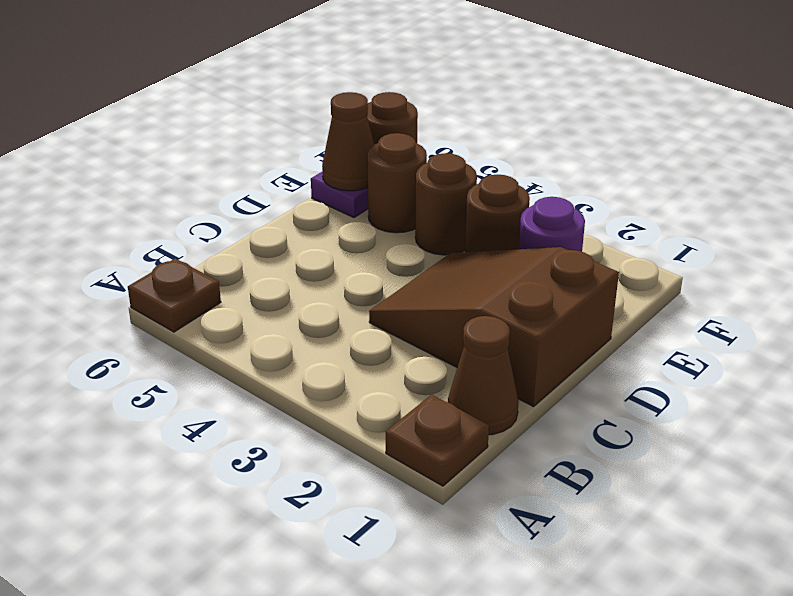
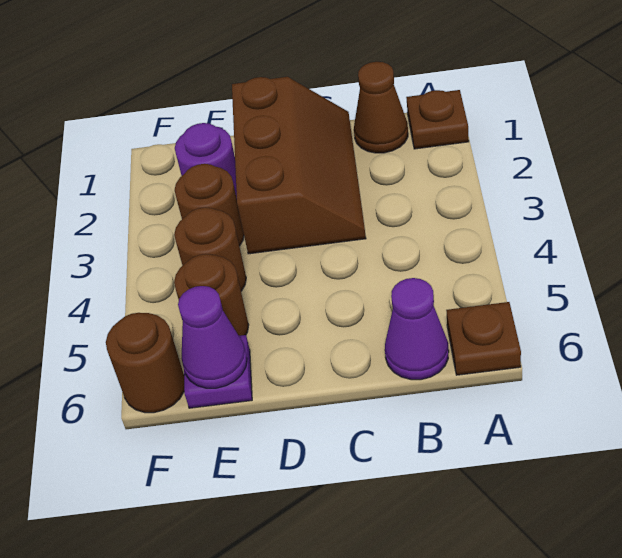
none -> purple cone B6 level 1
brown slope C1:D3 level 1 top 1 -> brown slope C1:D3 level 1 top D
brown cone E6 level 2 -> purple cone E6 level 2

